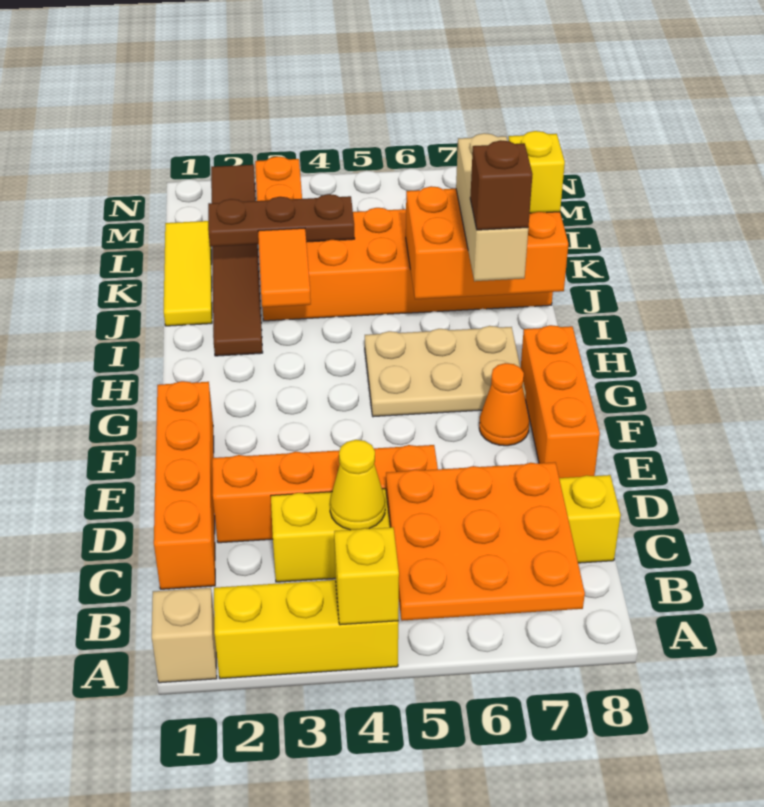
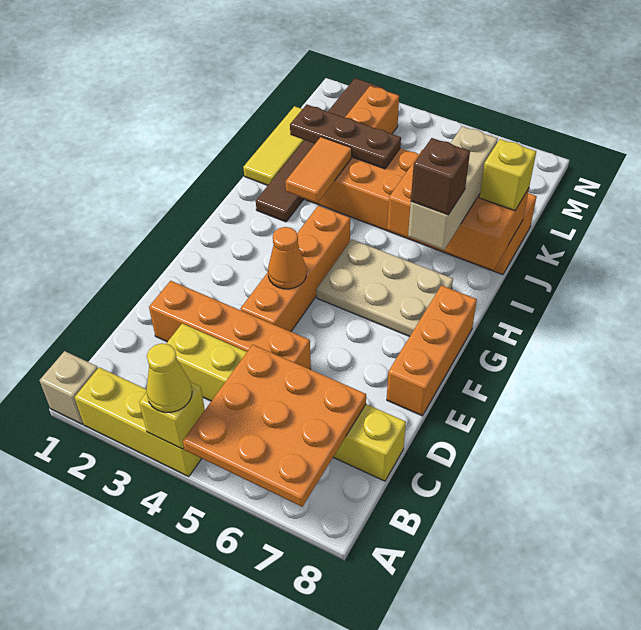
orange brick C1:F1 level 1 -> orange brick E4:H4 level 1
yellow cone C4 level 2 -> yellow cone A4 level 3
orange cone F7 level 1 -> orange cone F4 level 2

